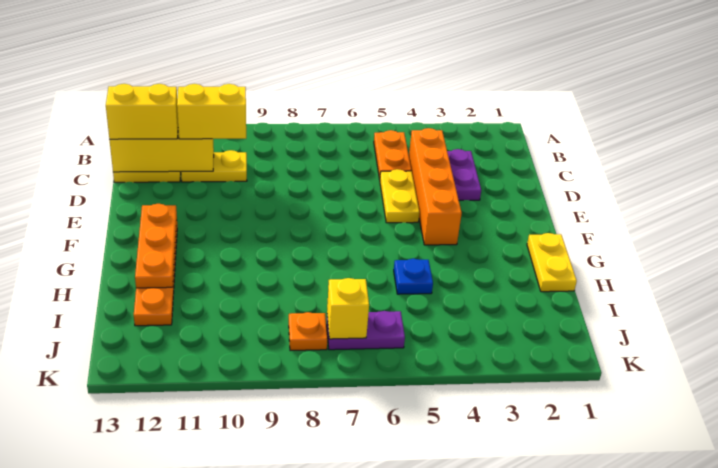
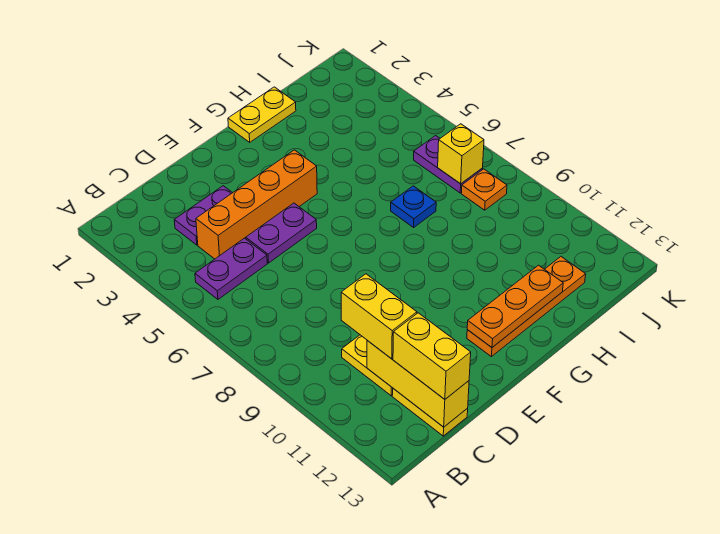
orange plate B5:C5 level 1 -> purple plate B5:C5 level 1
yellow plate D5:E5 level 1 -> purple plate D5:E5 level 1
blue plate H5 level 1 -> blue plate H7 level 1

